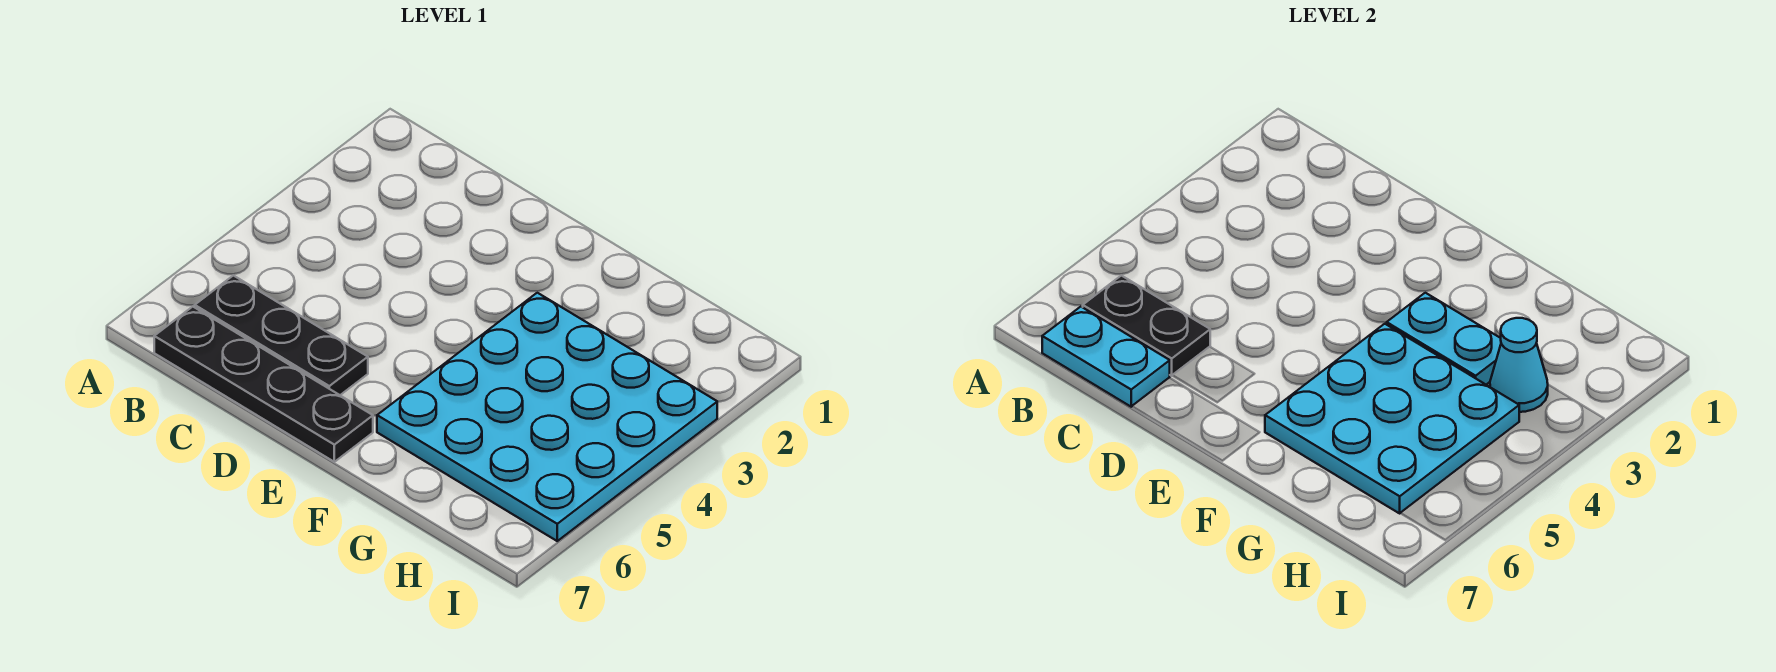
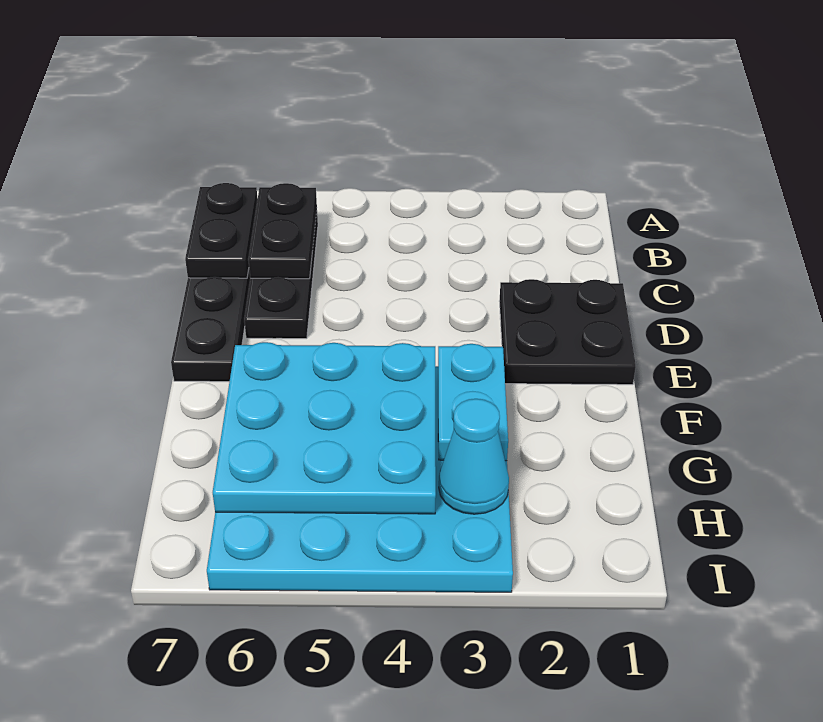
cyan plate B7:C7 level 2 -> black plate B7:C7 level 2
none -> black plate D1:E2 level 1

